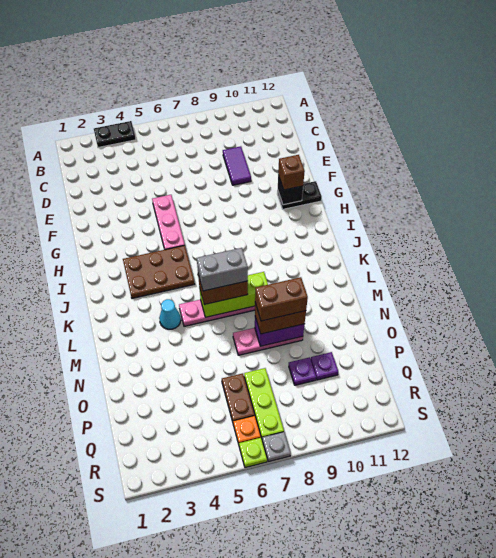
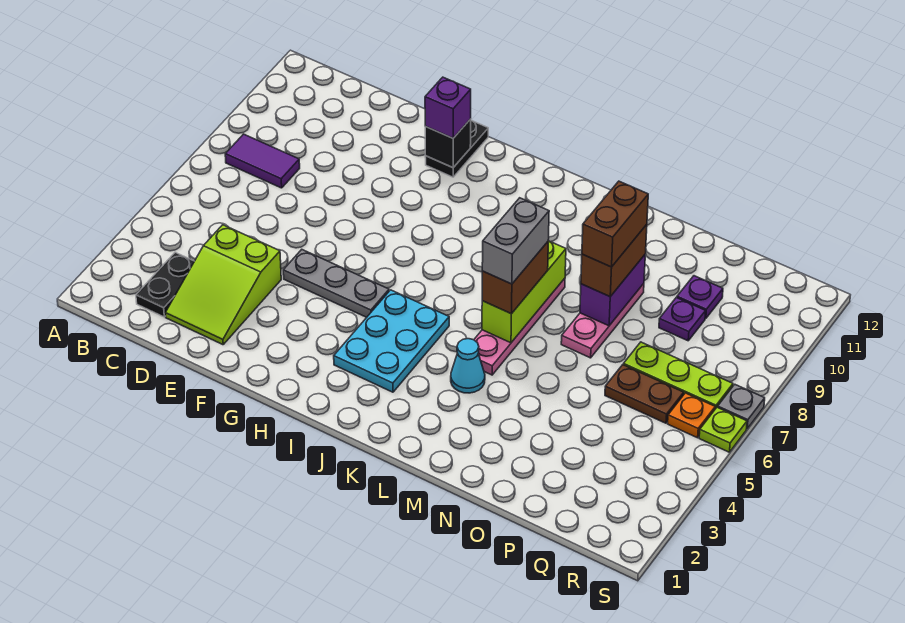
black plate A3:A4 level 1 -> black plate C2:C3 level 1
none -> lime slope D2:E4 level 1 top 4
purple tile D9:E9 level 1 -> purple tile B8:C8 level 1
pink plate F5:H5 level 1 -> grey plate F5:H5 level 1
brown brick G11 level 3 -> purple brick G11 level 3
brown plate I3:J5 level 1 -> cyan plate I3:J5 level 1

